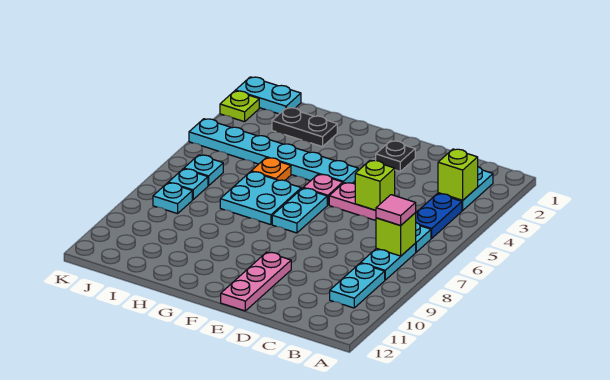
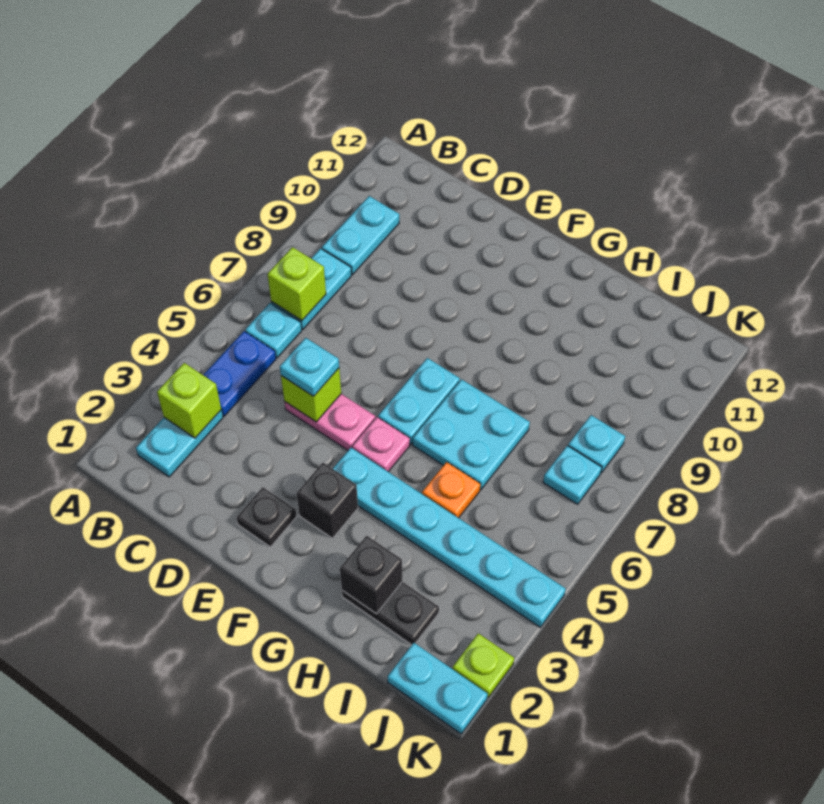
pink tile B7 level 3 -> none
pink plate E10:E12 level 1 -> none
none -> black brick F3 level 1
none -> black brick H2 level 2
cyan plate J6 level 1 -> cyan plate D5 level 3

